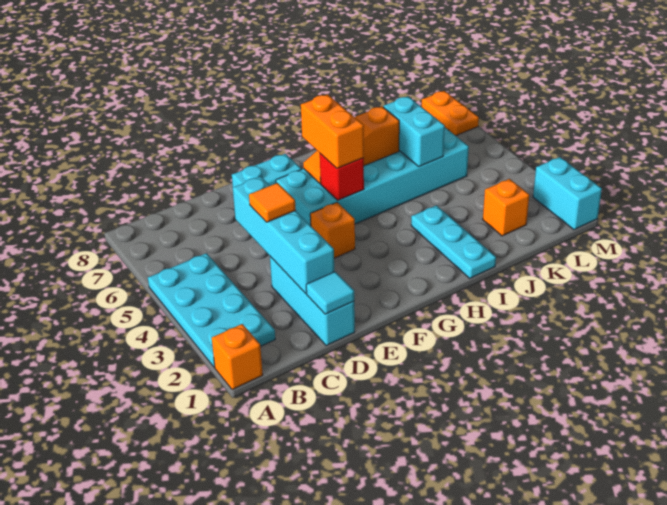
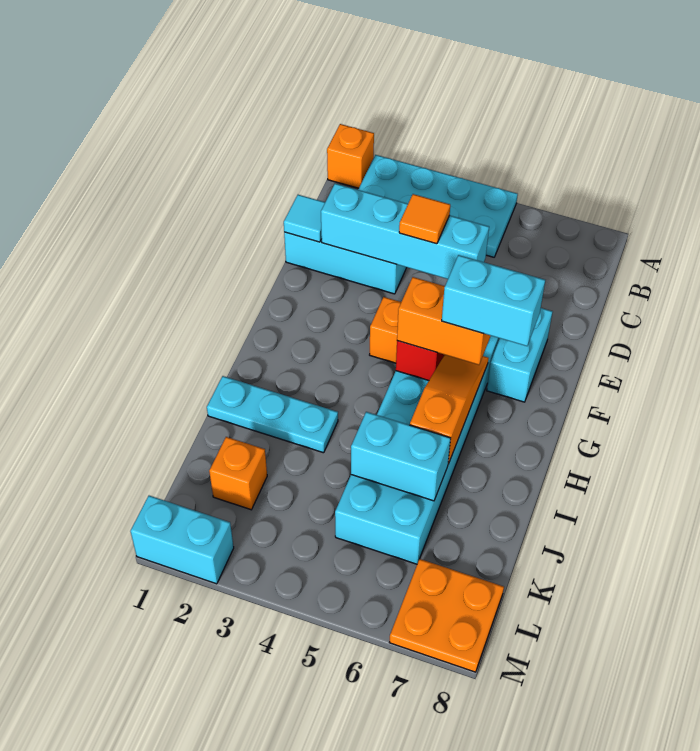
none -> cyan brick G6:G7 level 4
orange plate M7:M8 level 1 -> orange plate L7:M8 level 1

